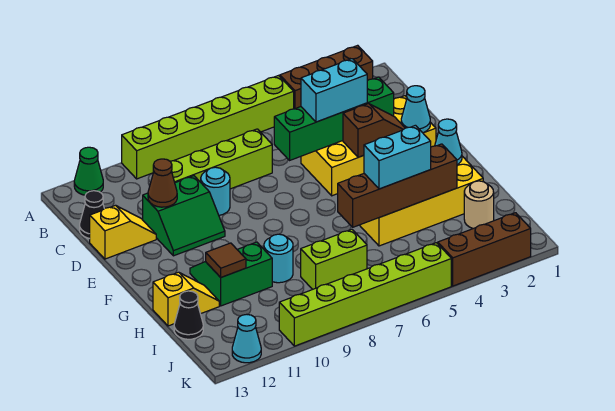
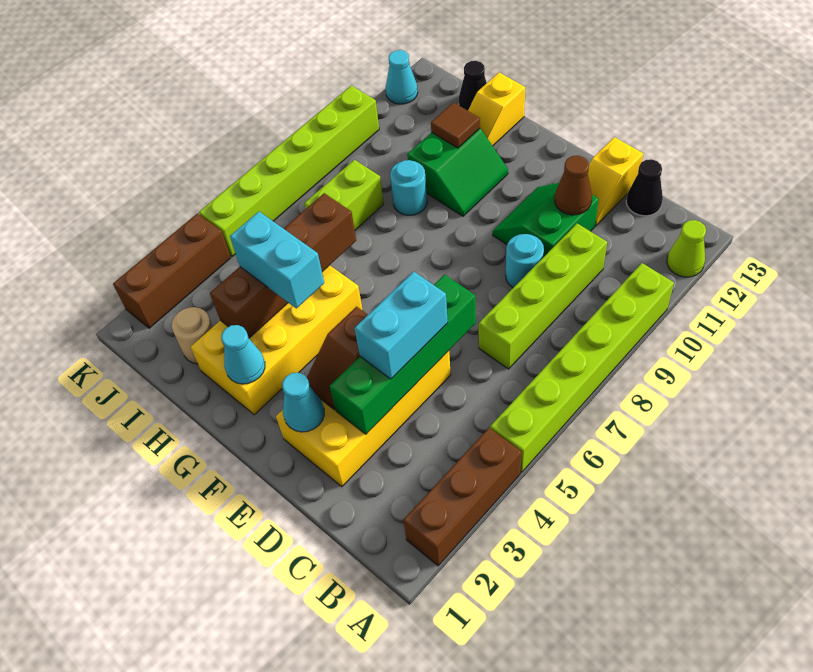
green cone A12 level 1 -> lime cone A12 level 1
cyan brick H4:H5 level 3 -> cyan brick G4:H4 level 3

